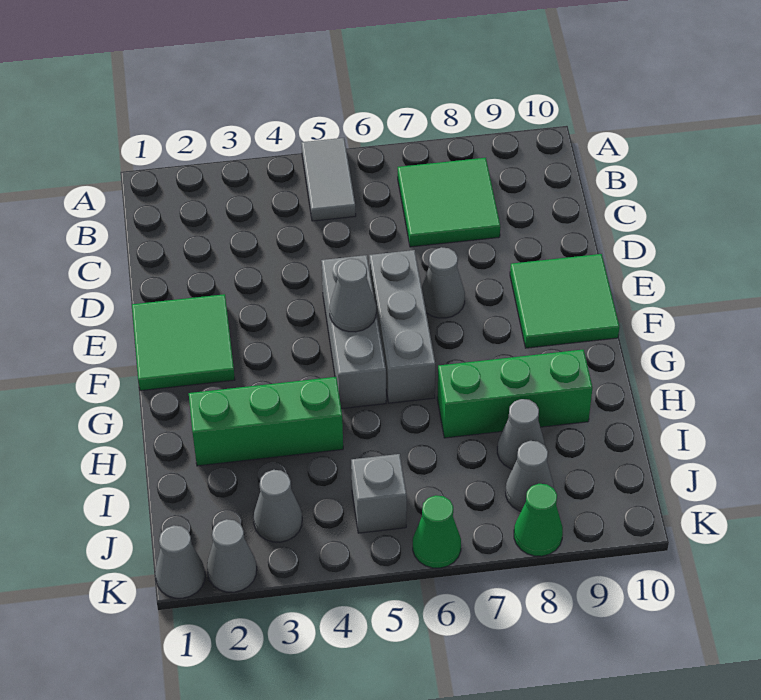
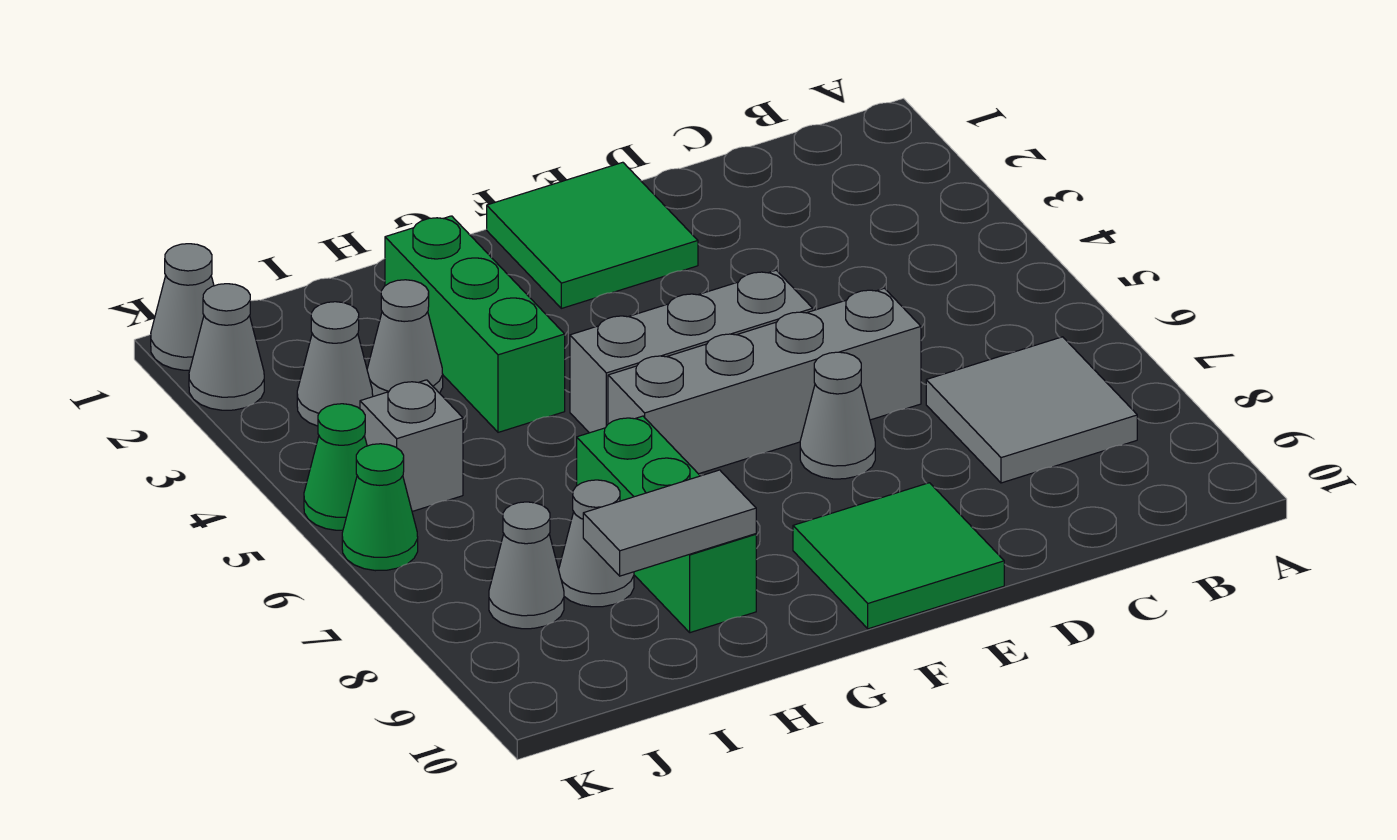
grey tile A5:B5 level 1 -> grey tile H9:I9 level 2
green tile B7:C8 level 1 -> grey tile B7:C8 level 1
grey brick E6:G6 level 1 -> grey brick D6:G6 level 1
grey cone F5 level 2 -> grey cone I3 level 1
green cone K8 level 1 -> green cone K5 level 1

